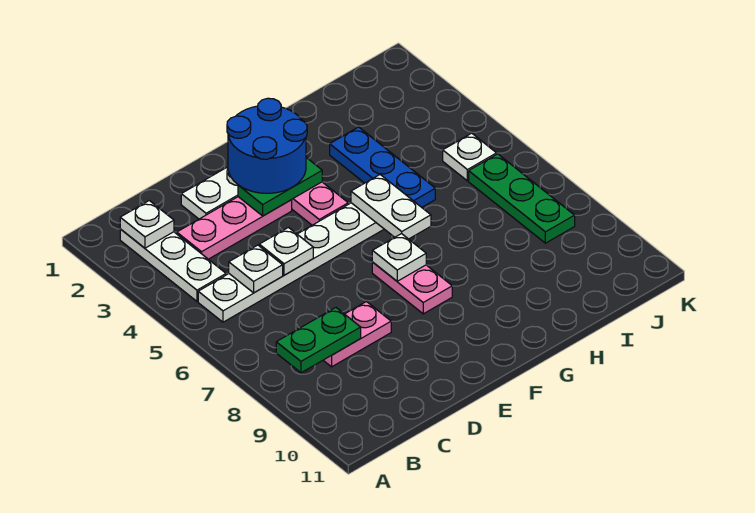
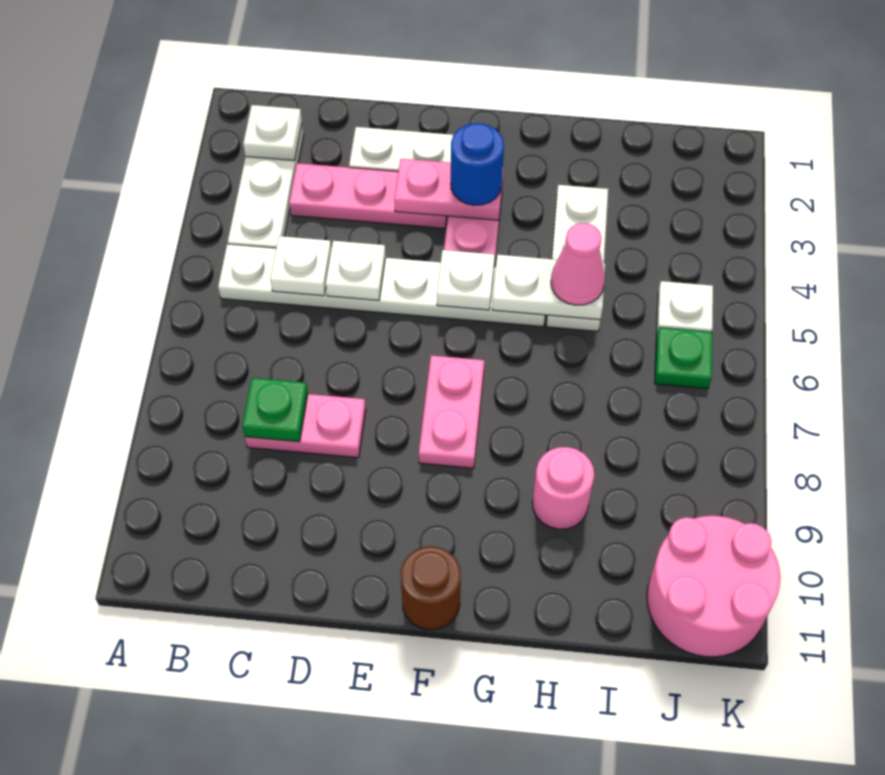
green plate B8:C8 level 2 -> green plate C8 level 2
blue round brick E2:F3 level 3 -> blue round brick F3 level 3
green plate E3:F3 level 2 -> pink plate E3:F3 level 2
white plate F7 level 2 -> white plate F5 level 2
none -> brown round brick F11 level 1
white plate G5:G6 level 2 -> white plate G5:H5 level 2
blue plate H3:H5 level 1 -> white plate H3:H5 level 1
none -> pink cone H5 level 3
none -> pink round brick H9 level 1
green plate J6:J8 level 1 -> green plate J6 level 1
none -> pink round brick J10:K11 level 1

